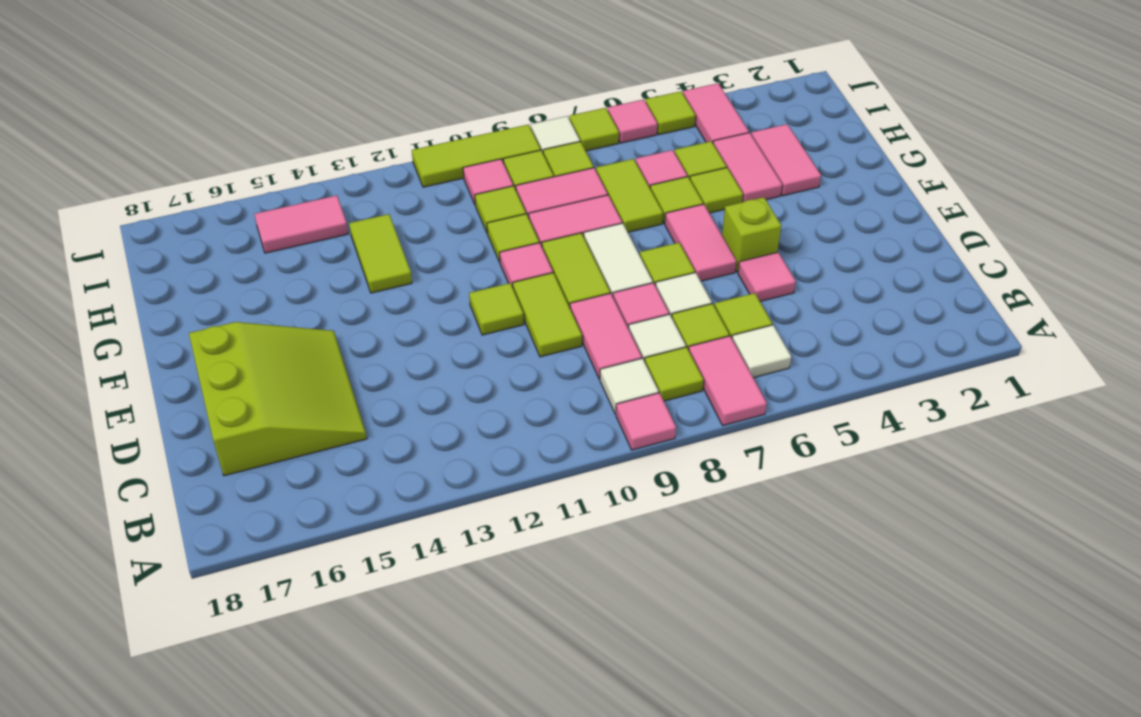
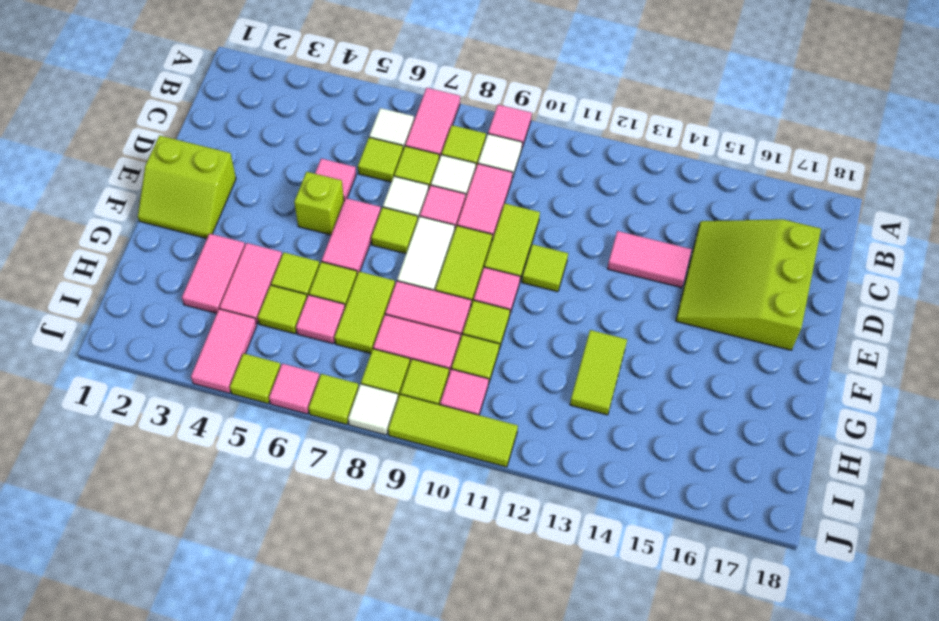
none -> lime slope E1:F2 level 1 top E
pink tile I14:I15 level 1 -> pink tile D13:D14 level 1

